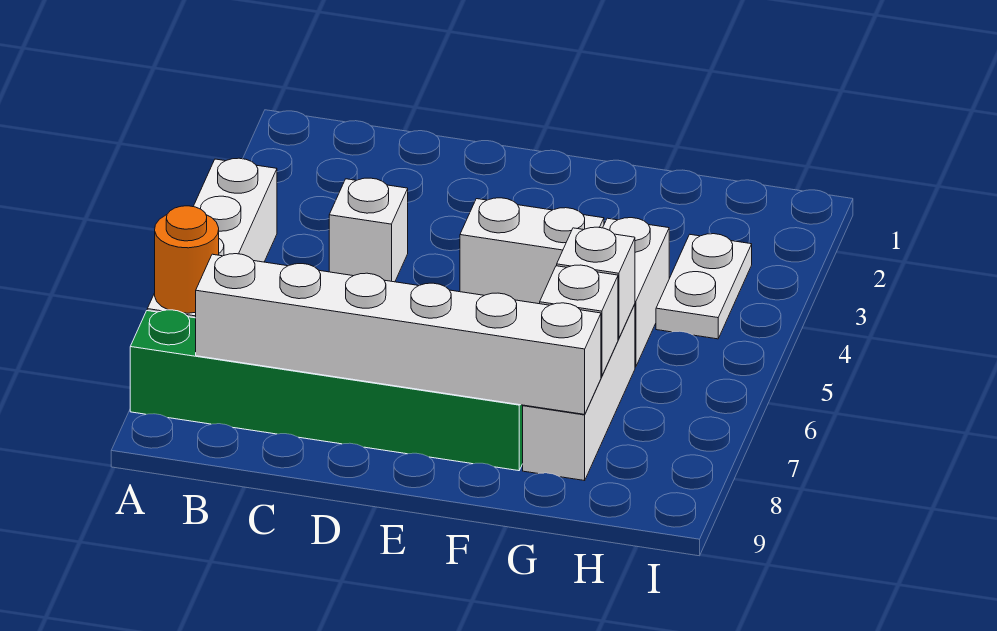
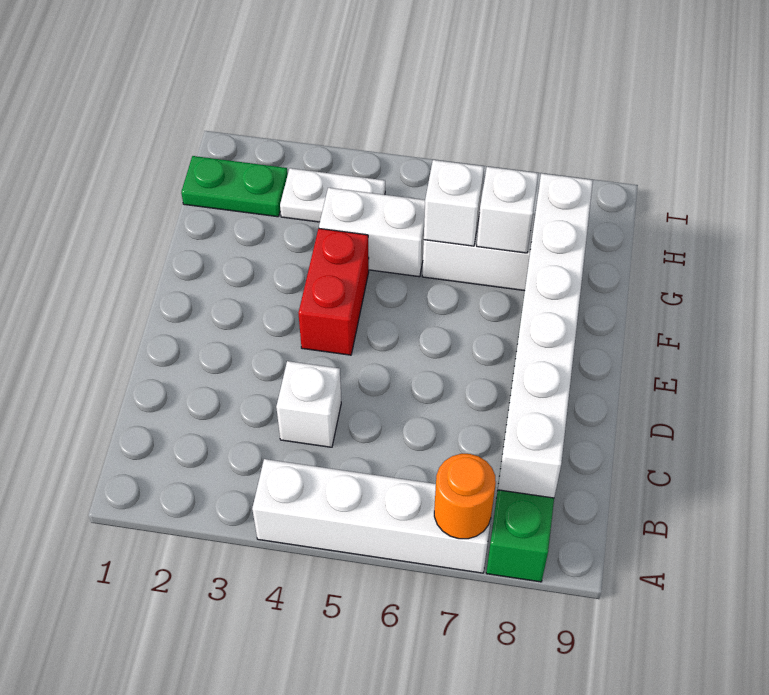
white brick E4:F4 level 1 -> red brick E4:F4 level 1
none -> green plate H1:H2 level 1

